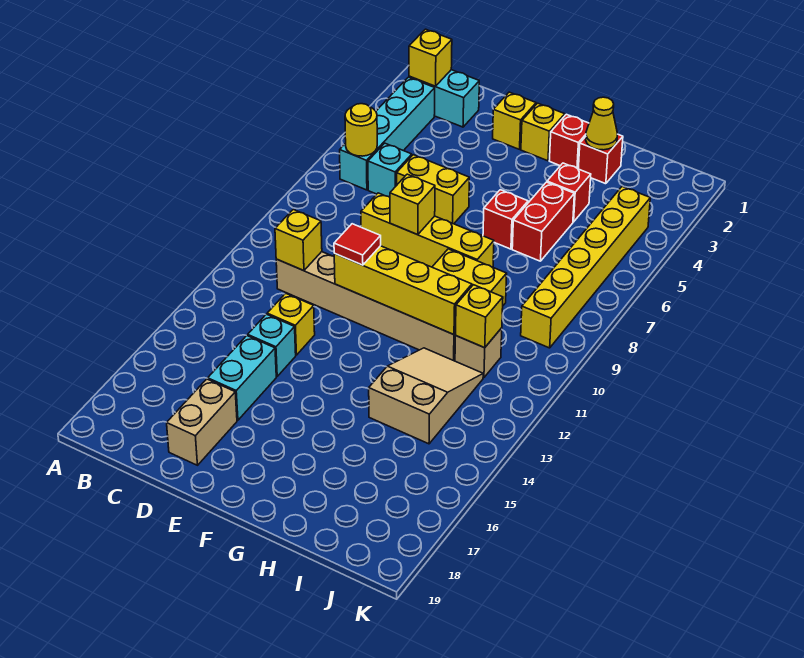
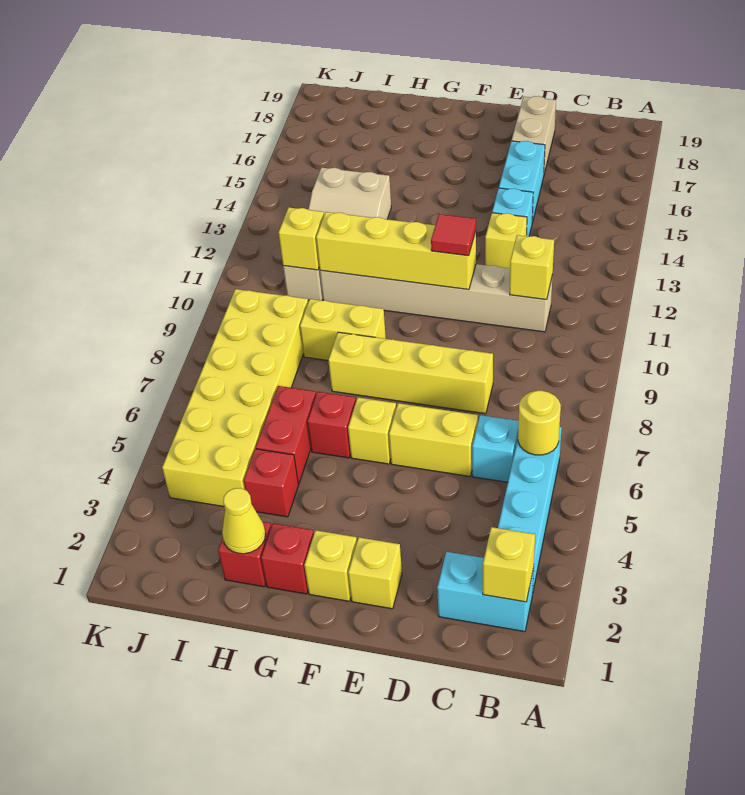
yellow brick E8 level 2 -> yellow brick F6 level 1
yellow brick J4:J9 level 1 -> yellow brick I4:J9 level 1

